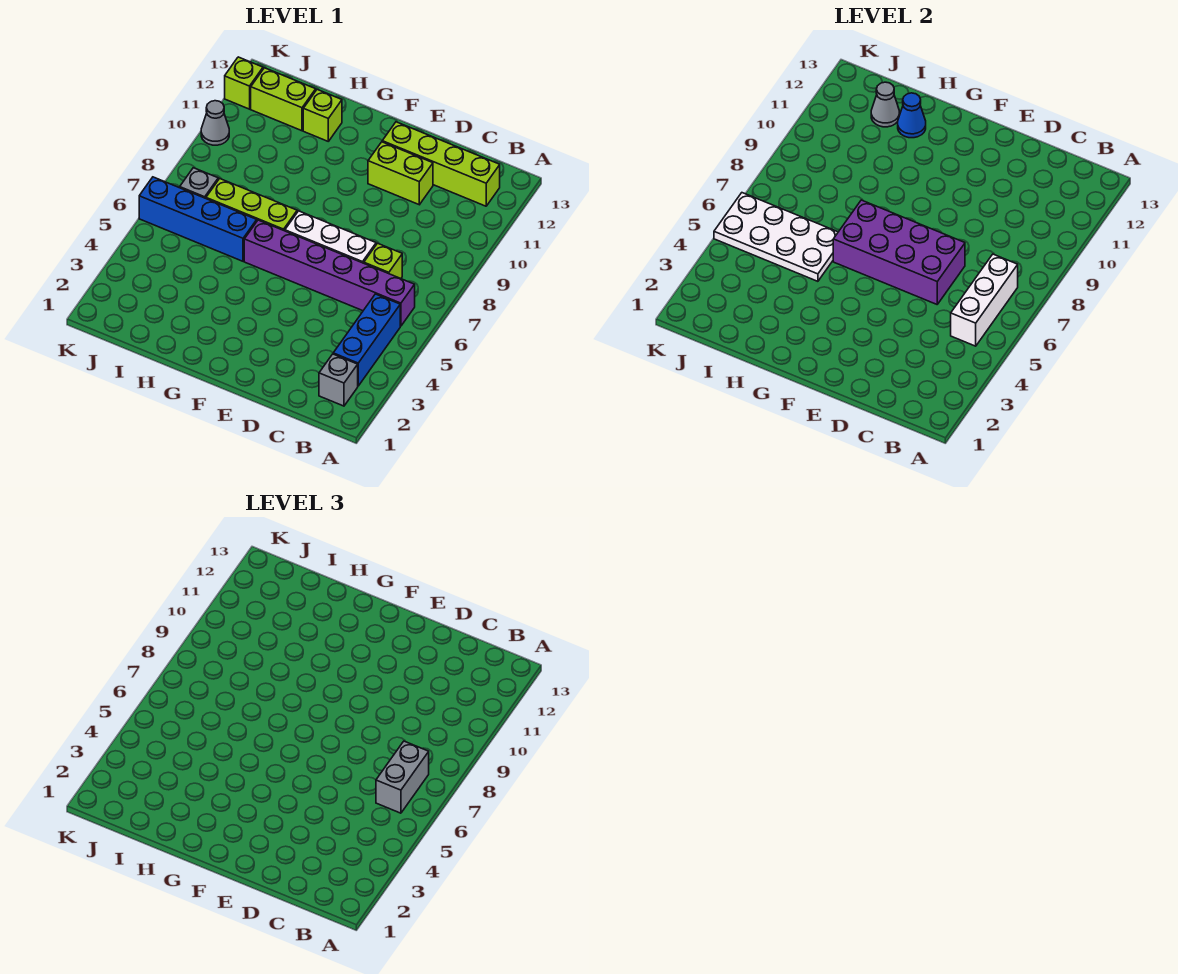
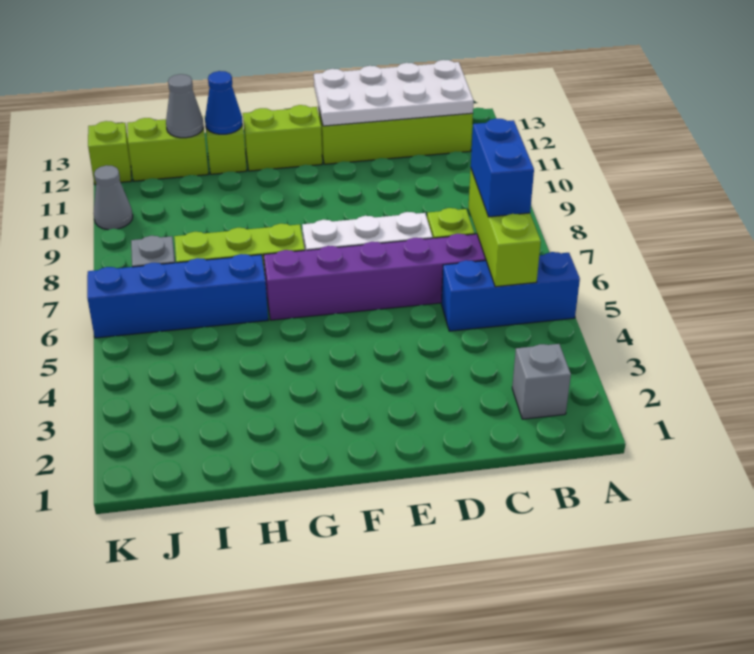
blue brick B3:B5 level 1 -> blue brick A5:C5 level 1
white brick B5:B7 level 2 -> lime brick B5:B7 level 2
grey brick B6:B7 level 3 -> blue brick B6:B7 level 3
purple brick D6:G7 level 2 -> none
lime brick D11:E11 level 1 -> lime brick F12:G12 level 1
white plate H5:K6 level 2 -> white plate B12:E13 level 2

